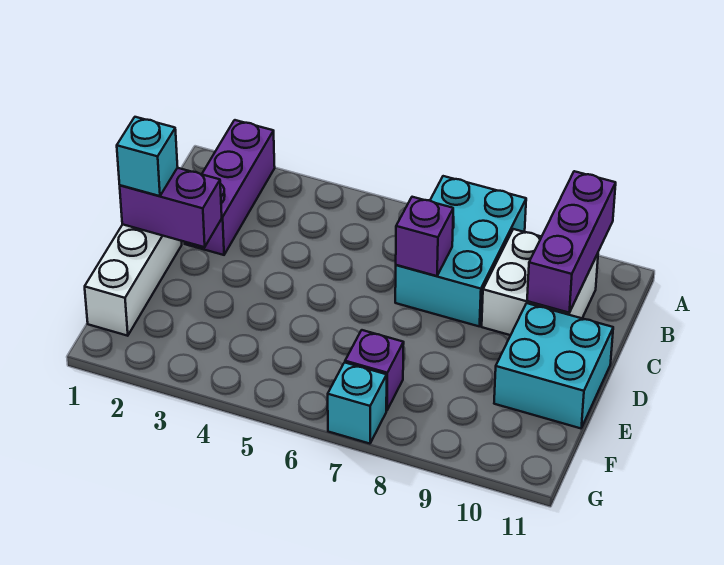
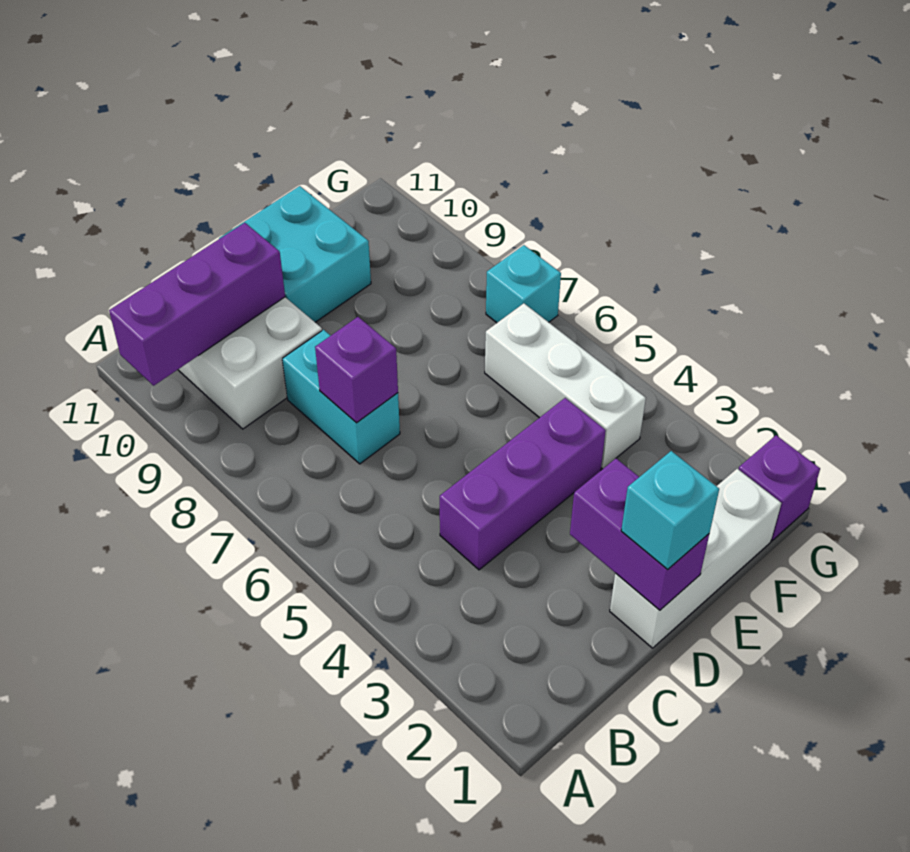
purple brick A2:C2 level 1 -> purple brick C4:E4 level 1
cyan brick A7:C8 level 1 -> cyan brick C7:C8 level 1
none -> white brick F4:F6 level 1
purple brick F7 level 1 -> purple brick G1 level 1

